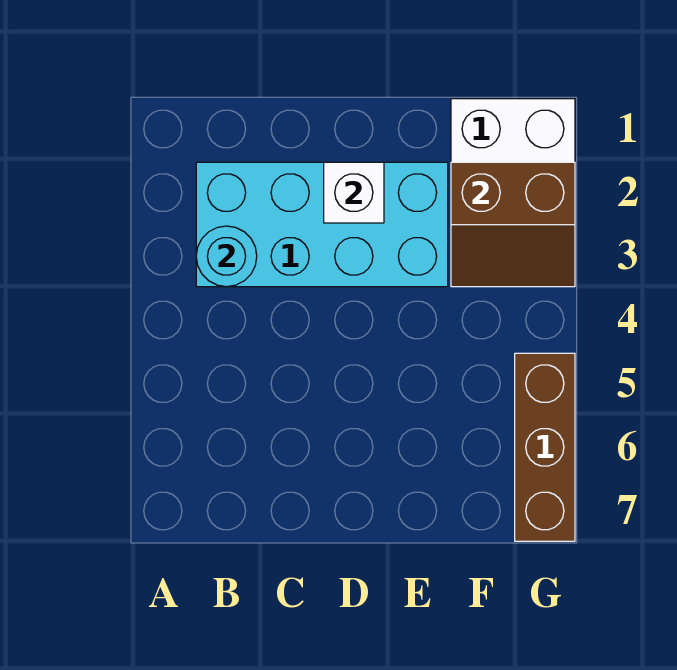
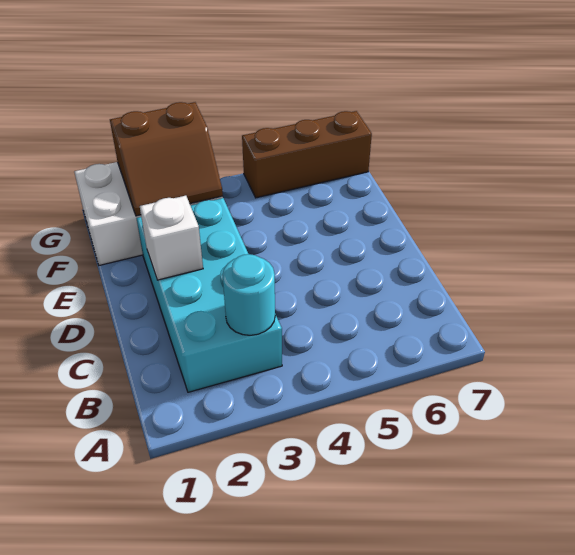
brown slope F2:G3 level 2 top 2 -> brown slope F2:G3 level 2 top G

